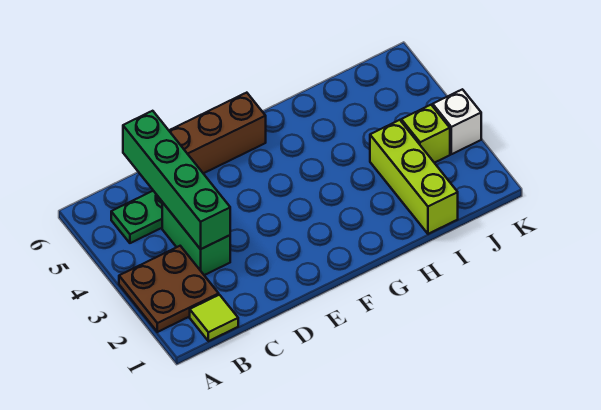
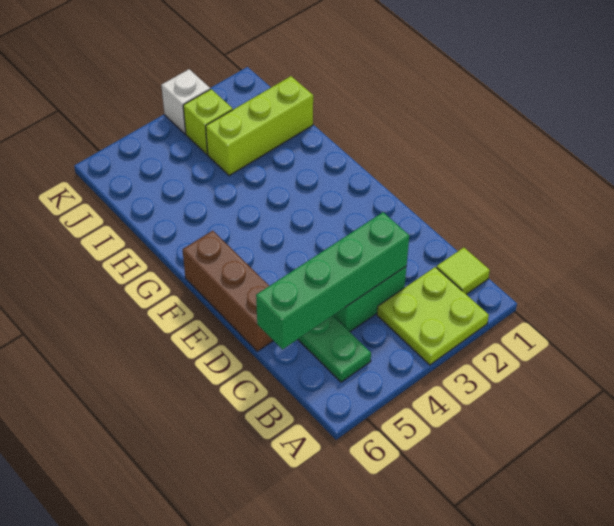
brown plate A2:B3 level 1 -> lime plate A2:B3 level 1

